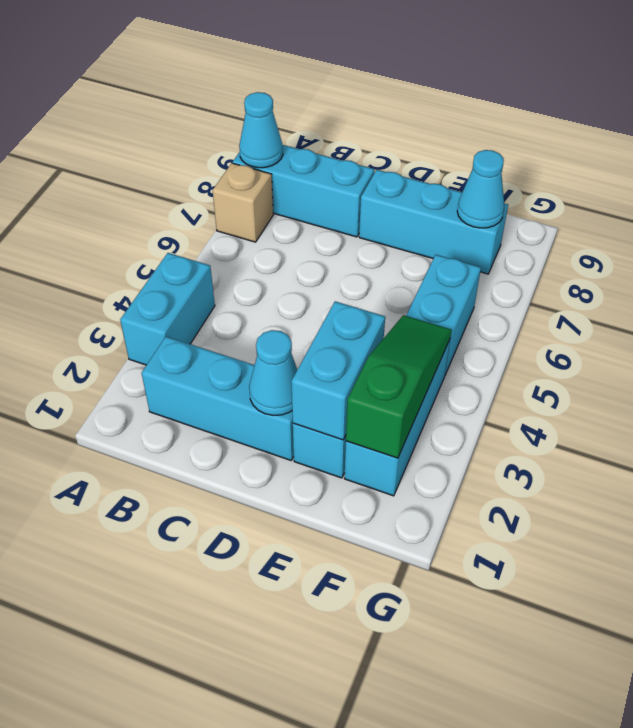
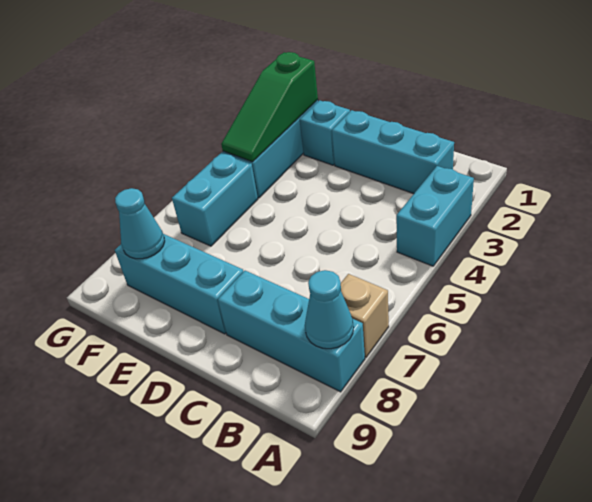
cyan cone D2 level 2 -> none
cyan brick E2:E3 level 2 -> none

